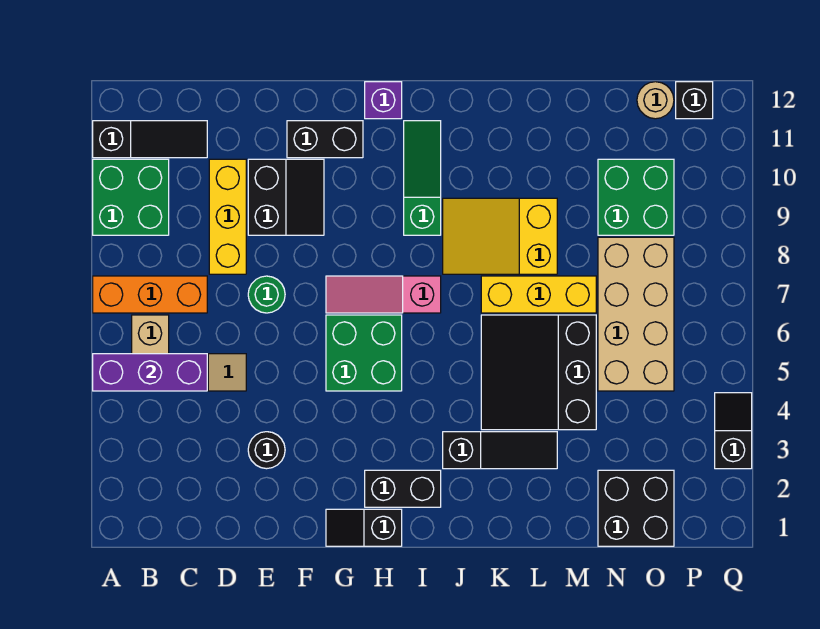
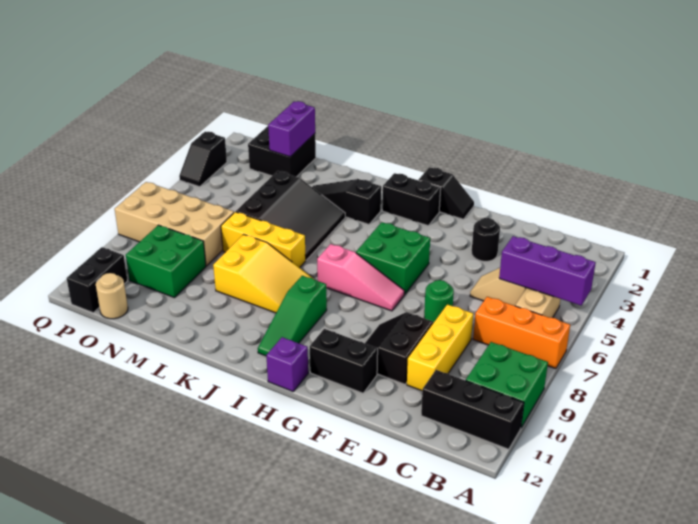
black slope A11:C11 level 1 top A -> black brick A11:C11 level 1
none -> purple brick N1:N2 level 2
tan brick N5:O8 level 1 -> tan brick N7:Q8 level 1
black brick P12 level 1 -> black brick P11:P12 level 1

